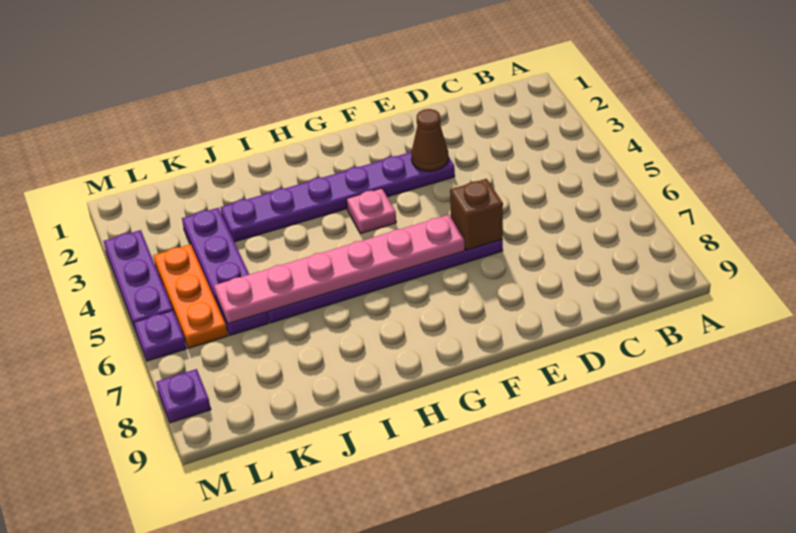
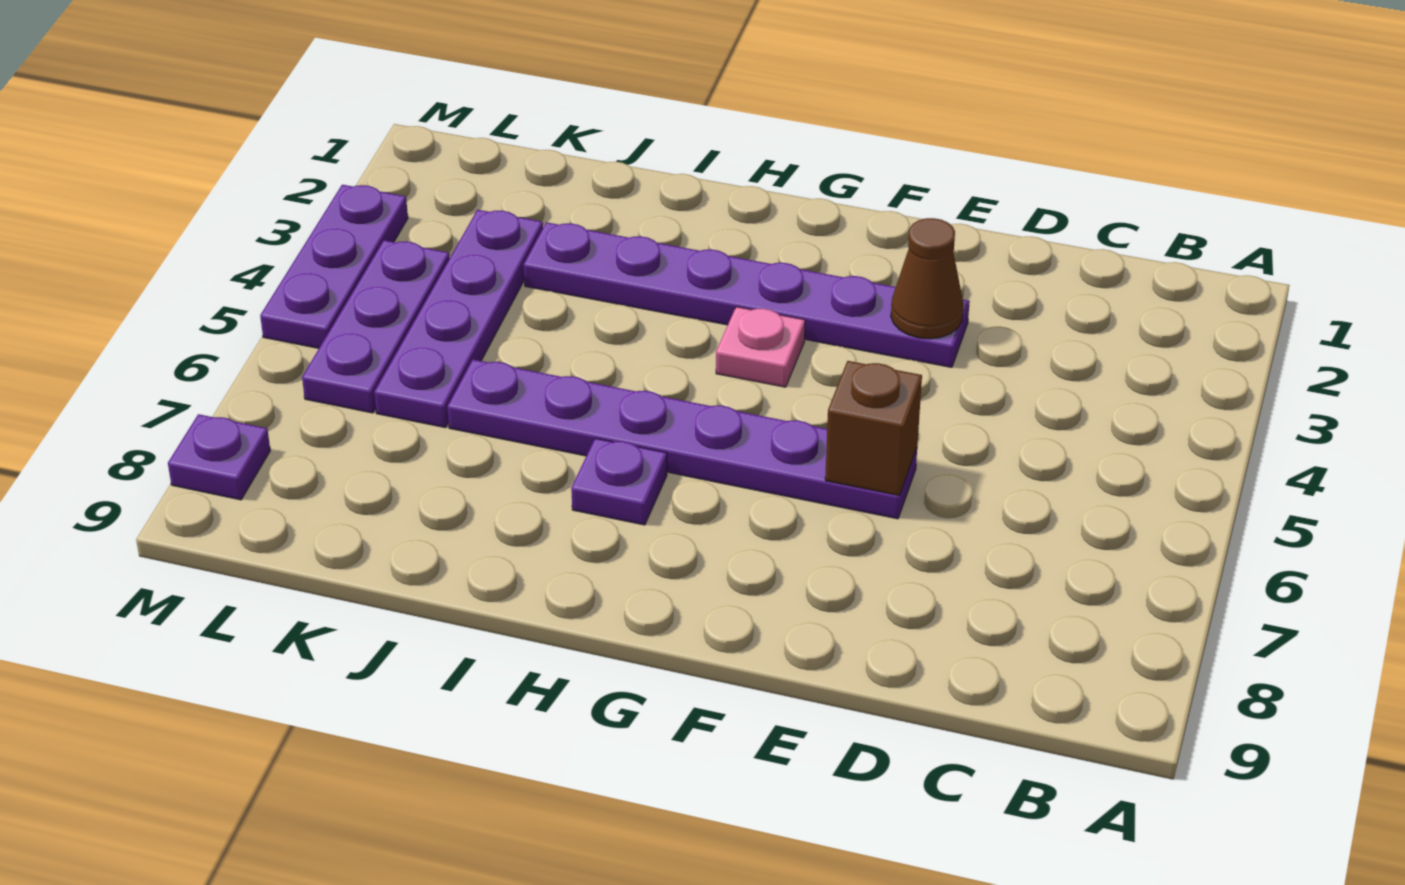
pink plate F6:K6 level 2 -> none
orange plate L4:L6 level 1 -> purple plate L4:L6 level 1
purple plate M6 level 1 -> purple plate H7 level 1

